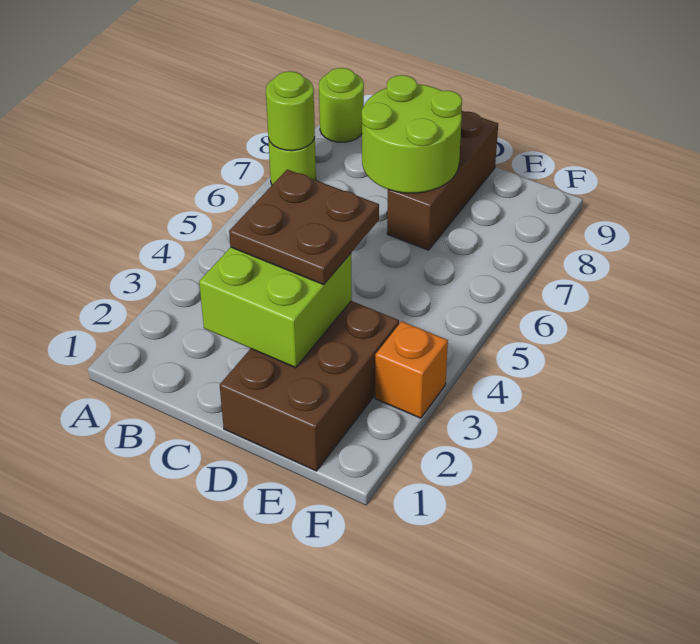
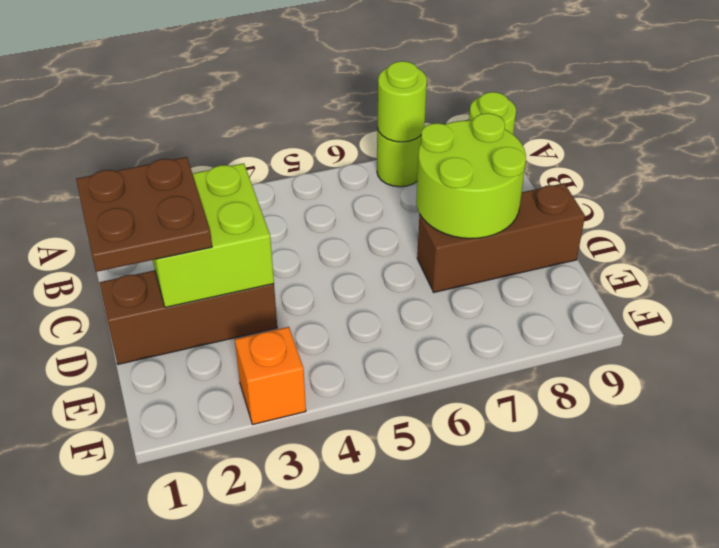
brown plate C3:D4 level 3 -> brown plate C1:D2 level 3
brown brick D1:E3 level 1 -> brown brick D1:D3 level 1

